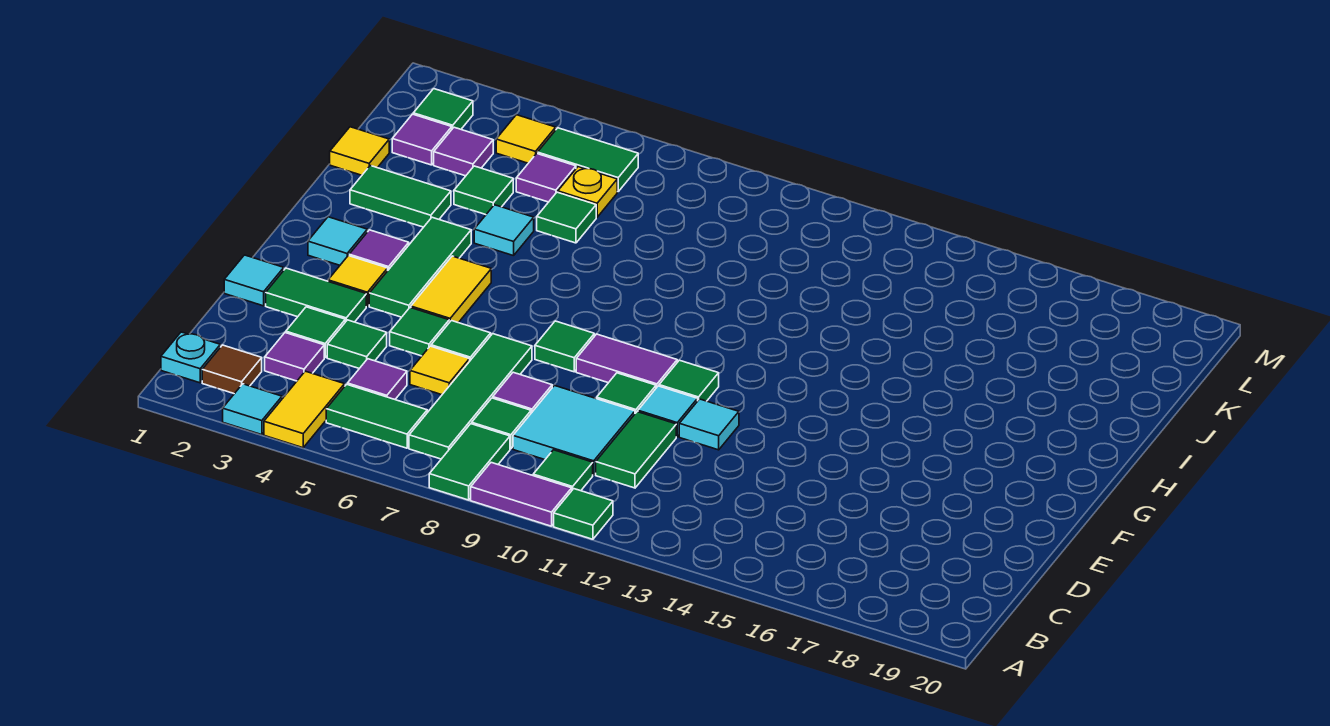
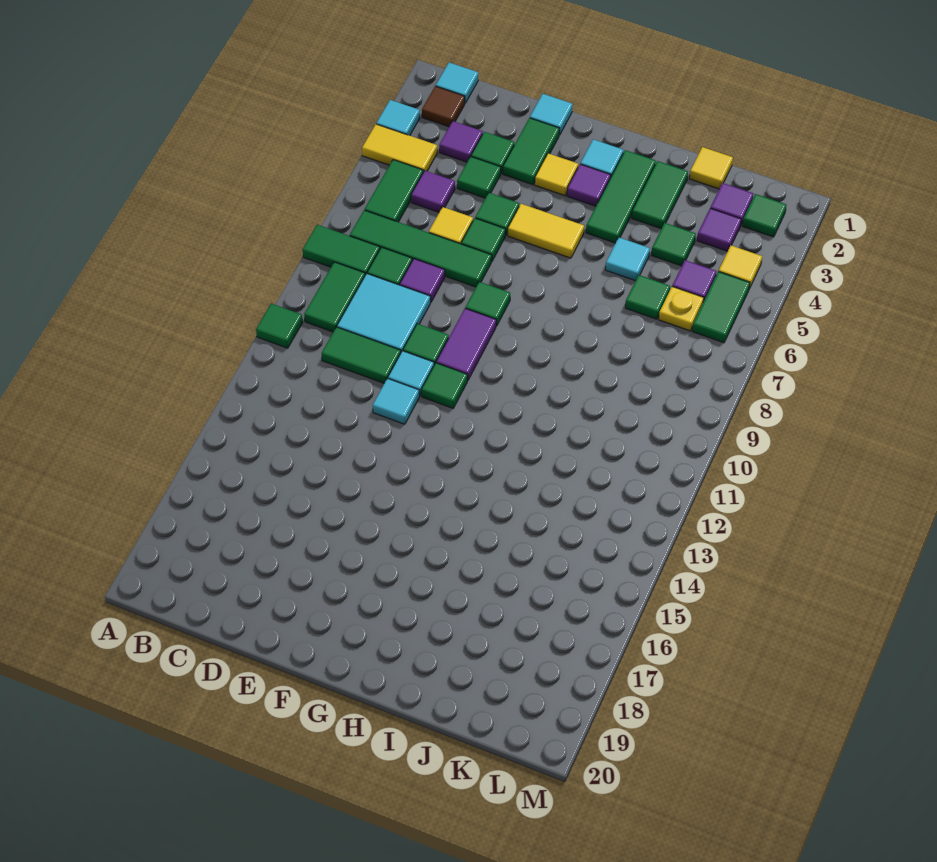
purple tile A9:A10 level 1 -> none
cyan plate B1 level 1 -> cyan tile B1 level 1
green tile B10 level 1 -> green tile B9:B10 level 1
green tile F4:H4 level 1 -> green tile H2:H4 level 1

